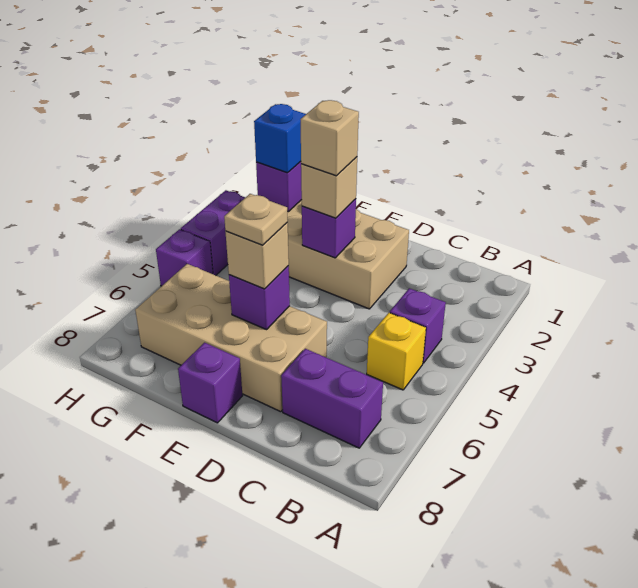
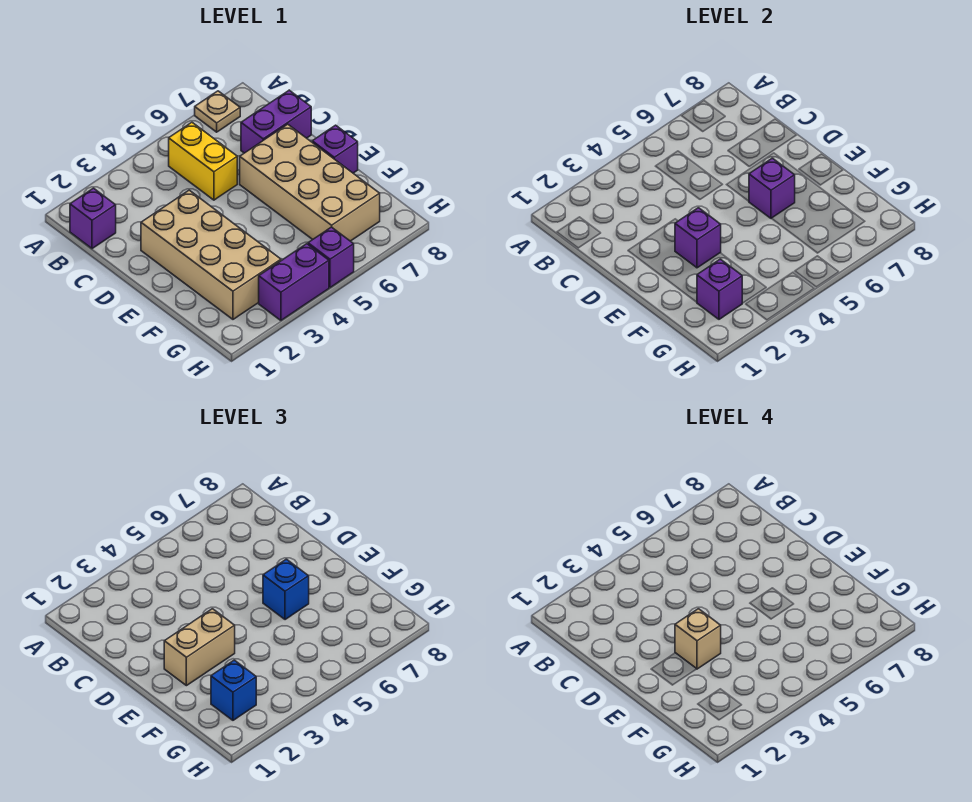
purple brick B4 level 1 -> purple brick B1 level 1
yellow brick B5 level 1 -> yellow brick B5:C5 level 1
purple brick B7:C7 level 1 -> purple brick C7:C8 level 1
tan brick E3 level 3 -> tan brick E2:E3 level 3
tan brick E6 level 3 -> blue brick E6 level 3
tan plate E6 level 4 -> tan plate A7 level 1

